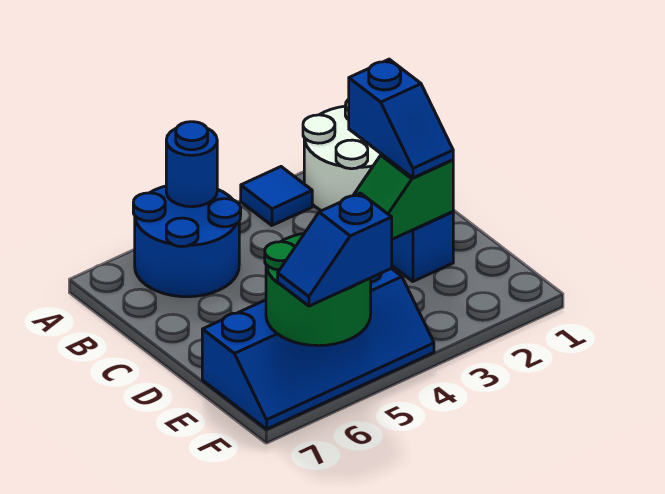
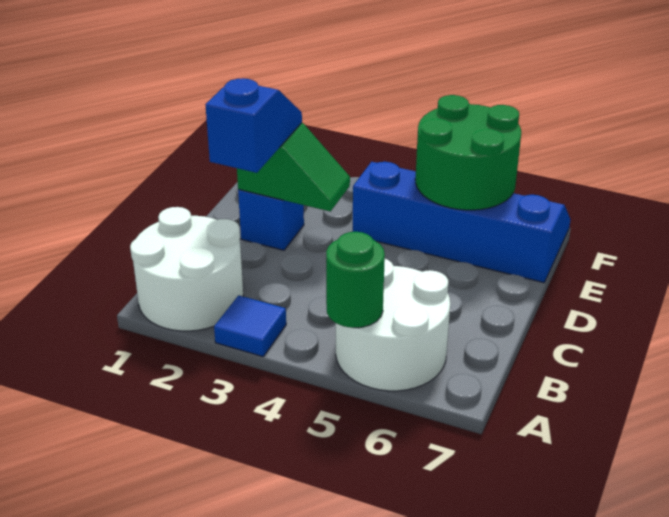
blue round brick A5:B6 level 1 -> white round brick A5:B6 level 1
blue round brick A5 level 2 -> green round brick A5 level 2
blue slope F5:F6 level 3 top 5 -> none

